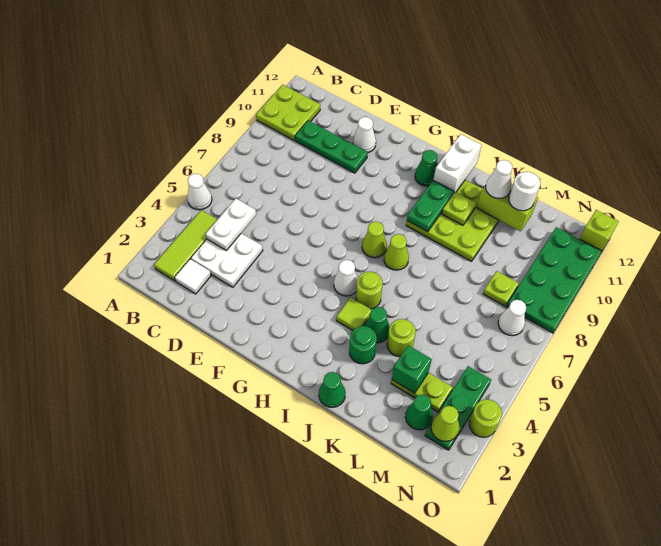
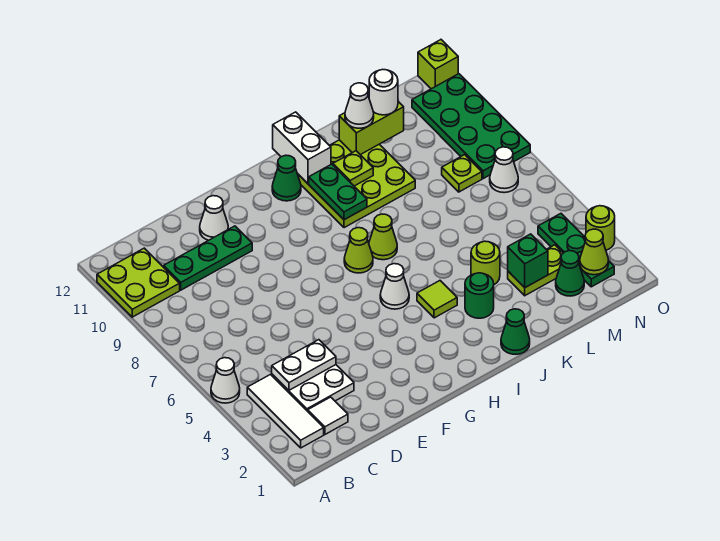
lime tile B2:B4 level 1 -> white tile B2:B4 level 1
white plate C4:C5 level 2 -> white plate C4:D4 level 2
lime round brick I5 level 1 -> none
green cone J4 level 1 -> none

